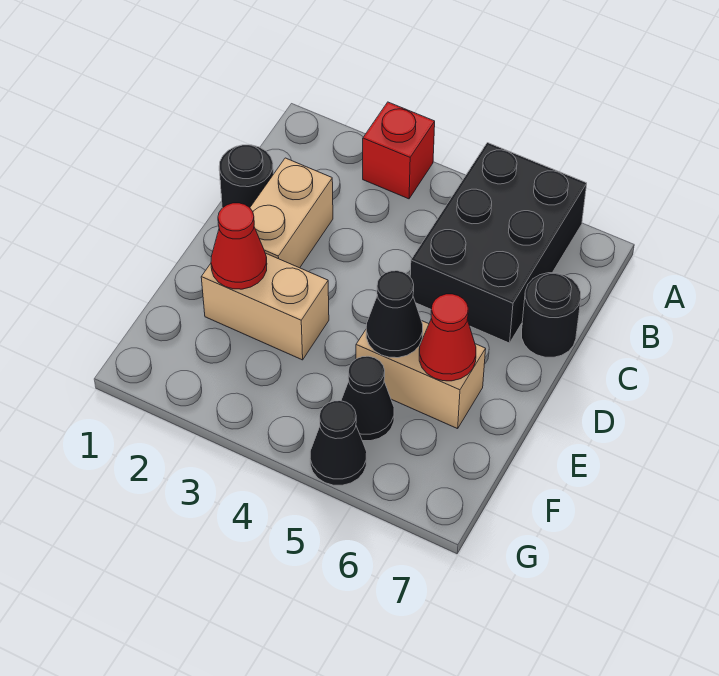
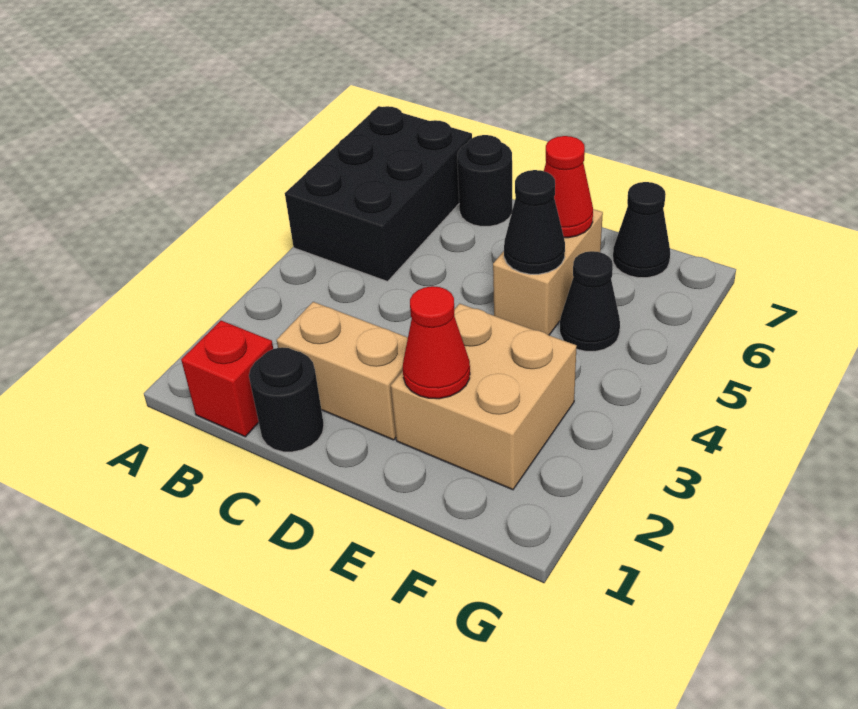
red brick A3 level 1 -> red brick B1 level 1
black brick A5:C6 level 1 -> black brick A5:B7 level 1
tan brick E2:E3 level 1 -> tan brick E2:F3 level 1
black cone G5 level 1 -> black cone F7 level 1

